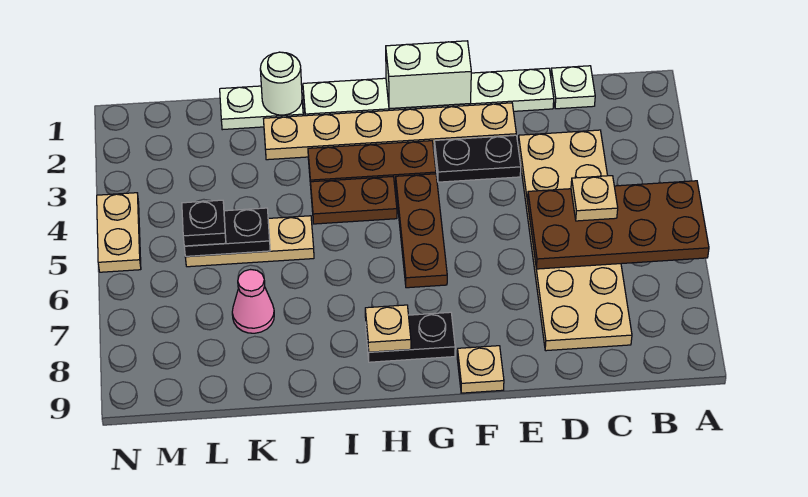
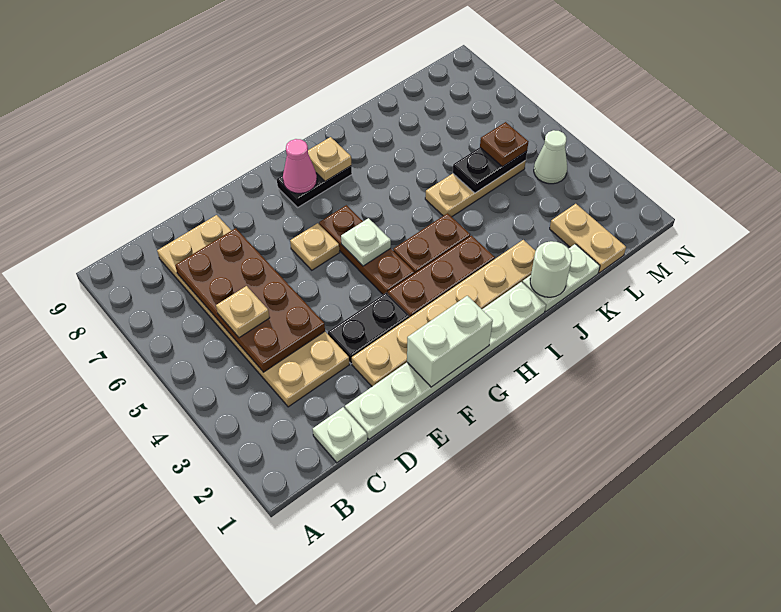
brown plate A5:D6 level 2 -> brown plate C4:D7 level 2
tan plate F9 level 1 -> tan plate F6 level 1
none -> white plate G5 level 2
pink cone K7 level 1 -> pink cone G8 level 2
black plate L5 level 3 -> brown plate L5 level 3
none -> white cone M4 level 1
tan plate N4:N5 level 1 -> tan plate L1:L2 level 1

